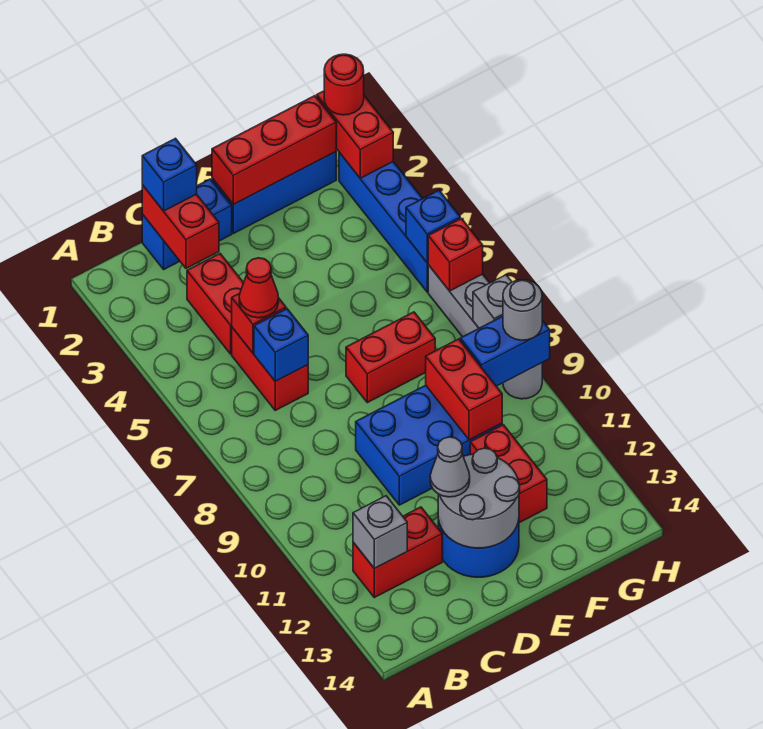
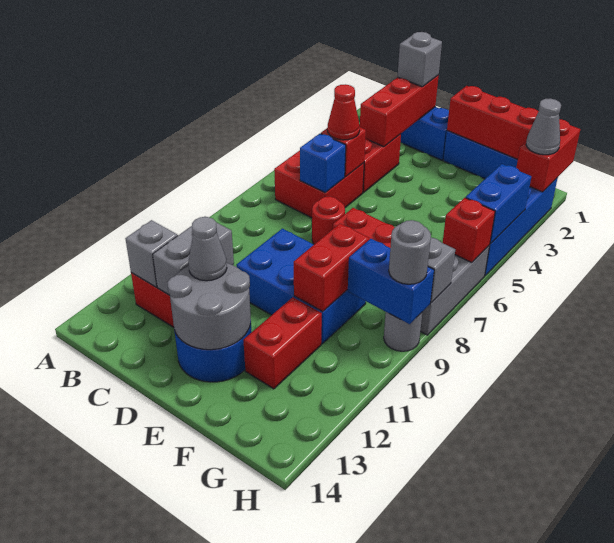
red brick C1:C2 level 2 -> red brick C1:C3 level 2
blue brick C1 level 3 -> grey brick C1 level 3
red brick C5:C6 level 1 -> red brick B5:C6 level 1
none -> grey brick C11:C12 level 2
red round brick H1 level 3 -> red round brick D7 level 1
none -> grey cone H2 level 3
blue brick H5 level 2 -> blue brick H4:H5 level 2

